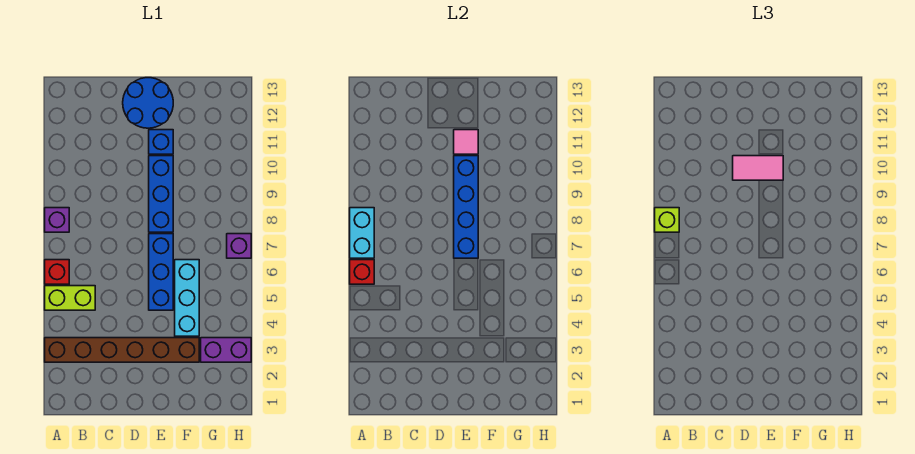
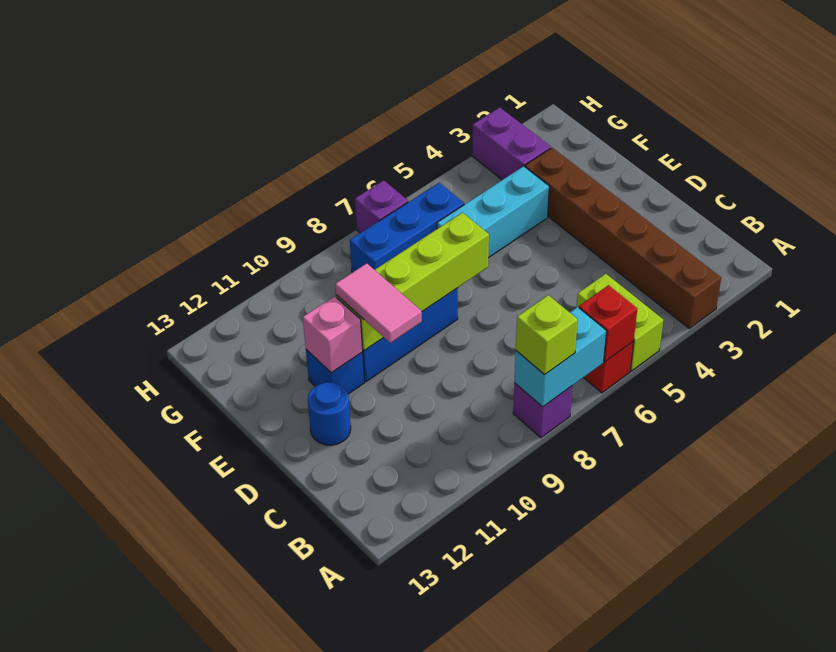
blue round brick D12:E13 level 1 -> blue round brick D12 level 1
blue brick E5:E7 level 1 -> blue brick G6:G8 level 1
blue brick E7:E10 level 2 -> lime brick E7:E10 level 2
pink tile E11 level 2 -> pink brick E11 level 2

